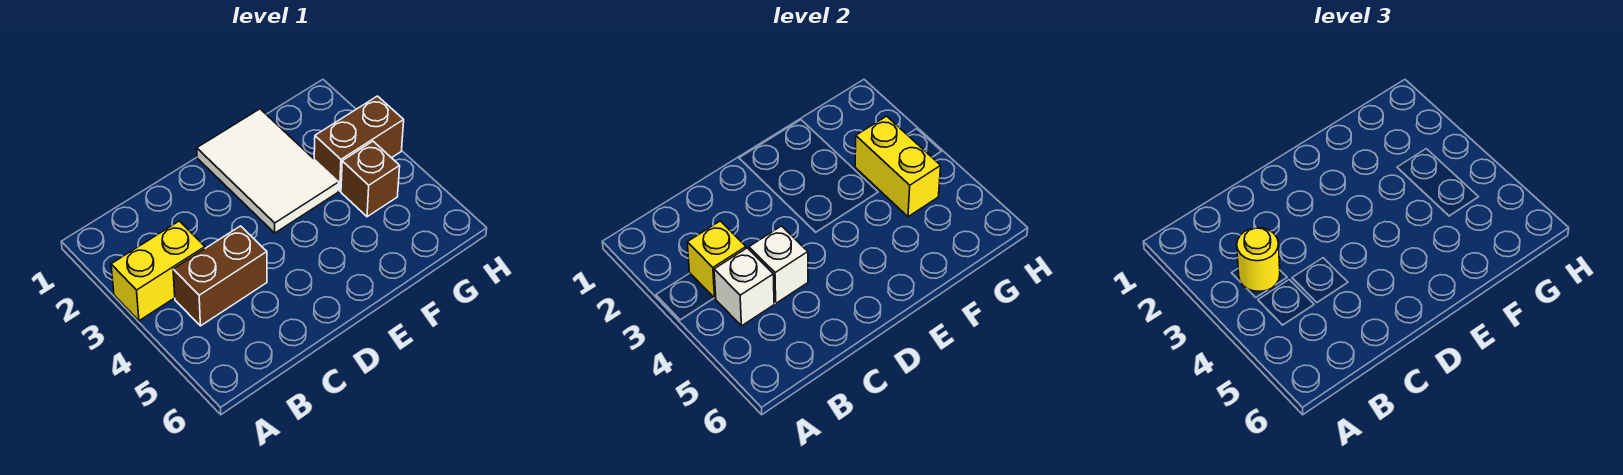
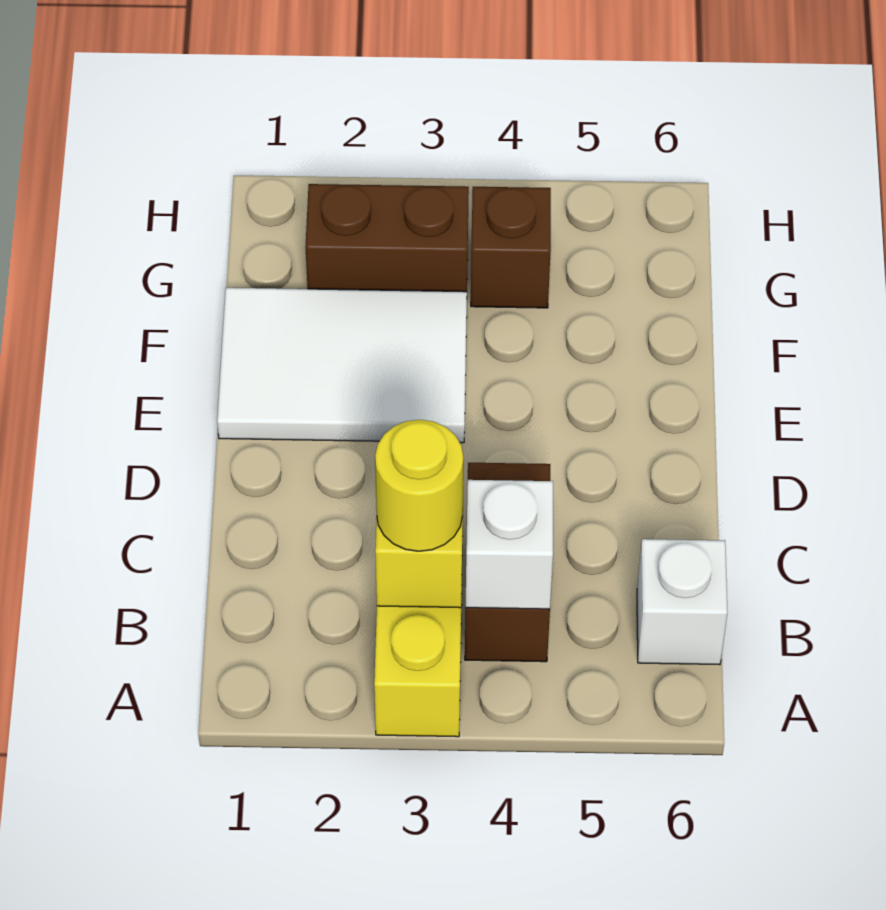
white brick C4 level 2 -> white brick B6 level 1
brown brick G3:H3 level 1 -> brown brick G2:G3 level 1
yellow brick G3:G4 level 2 -> none

